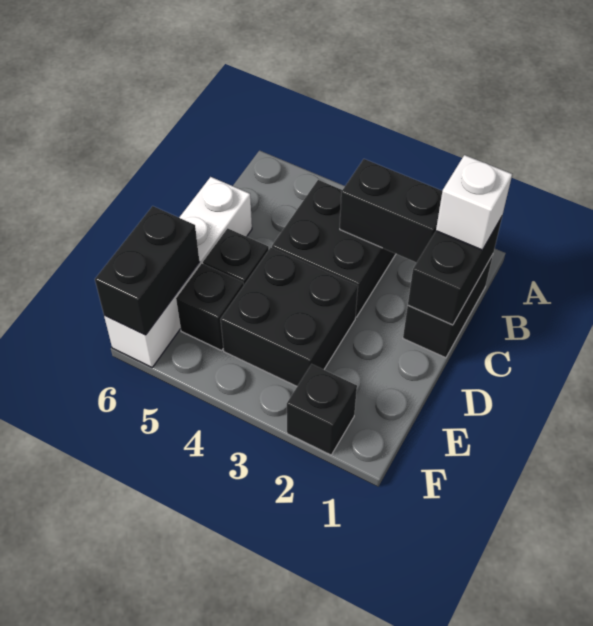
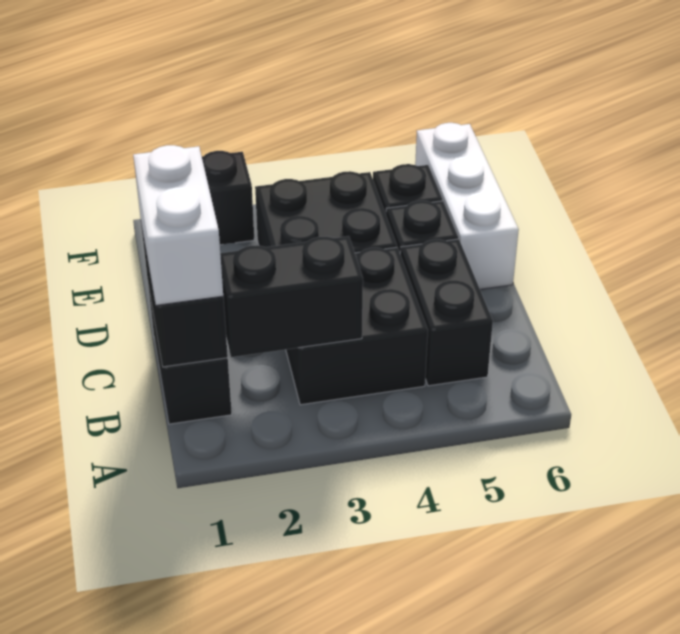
white brick B1 level 3 -> white brick B1:C1 level 3
white brick C6:F6 level 1 -> white brick D6:F6 level 1
black brick E6:F6 level 2 -> black brick B5:C5 level 1

